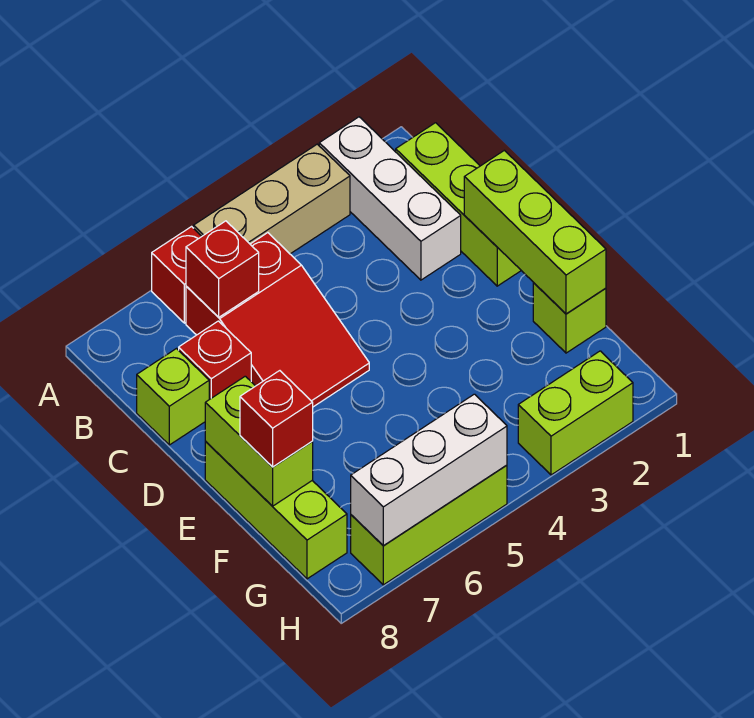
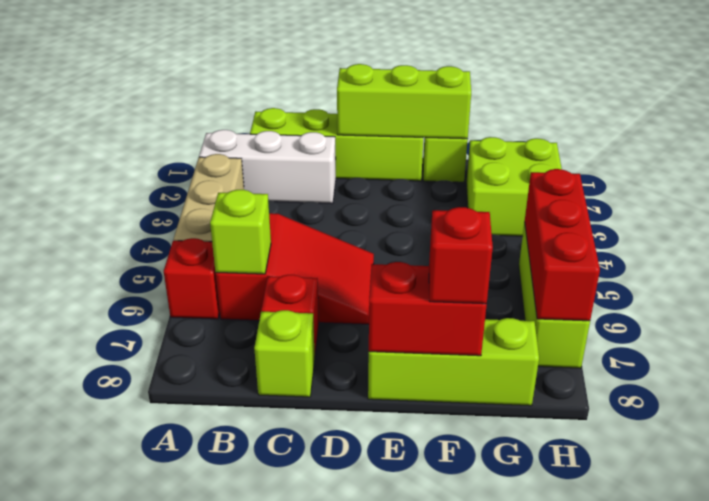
lime brick B1:D1 level 1 -> lime brick B1:E1 level 1
red brick B6 level 2 -> lime brick B6 level 2
lime brick E8:F8 level 2 -> red brick E8:F8 level 2
lime brick H2:H3 level 1 -> lime brick G2:H3 level 1
white brick H5:H7 level 2 -> red brick H5:H7 level 2

